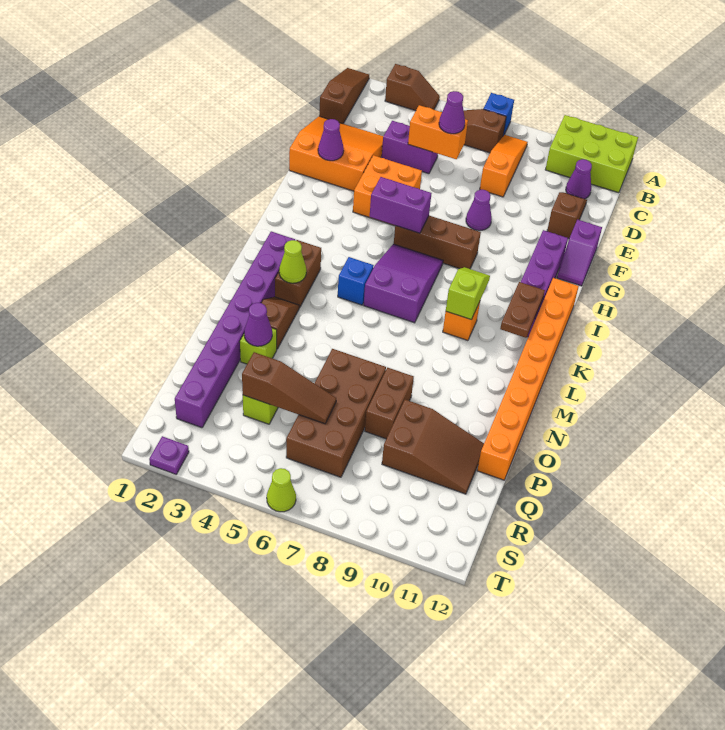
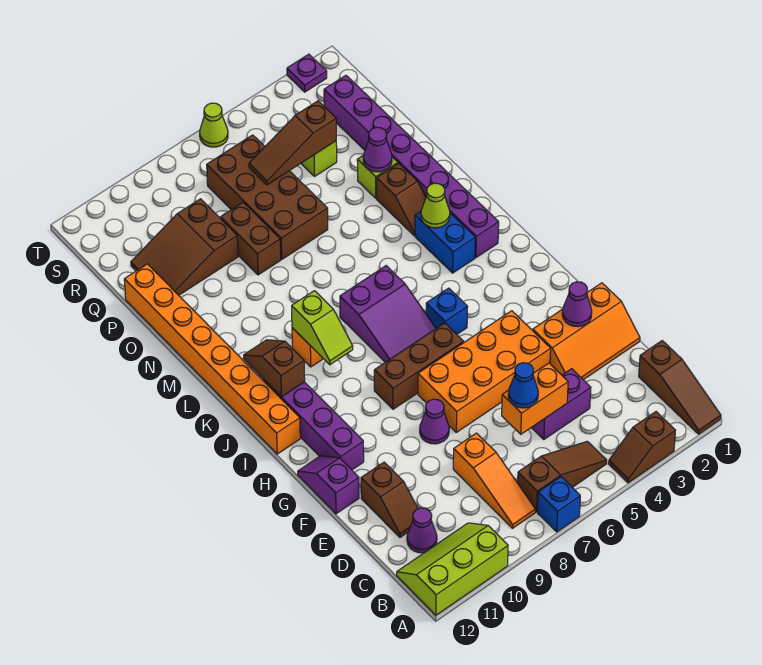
lime brick A10:B12 level 1 -> lime slope A10:B12 level 1 top A
orange slope D1:F3 level 1 top F -> orange slope E1:F3 level 1 top F
purple cone D6 level 3 -> blue cone D6 level 3
orange brick F4:G5 level 1 -> orange brick F4:G7 level 1
purple brick H5:H6 level 2 -> none
brown plate J11:K11 level 2 -> brown slope J11:K11 level 2 top J
brown brick K3:L3 level 1 -> blue brick K3:L3 level 1
blue brick K5 level 1 -> blue brick I5 level 1

